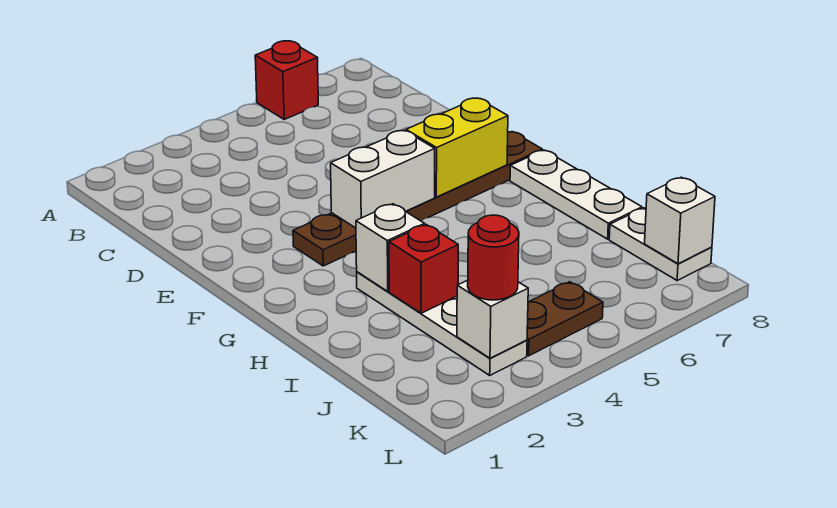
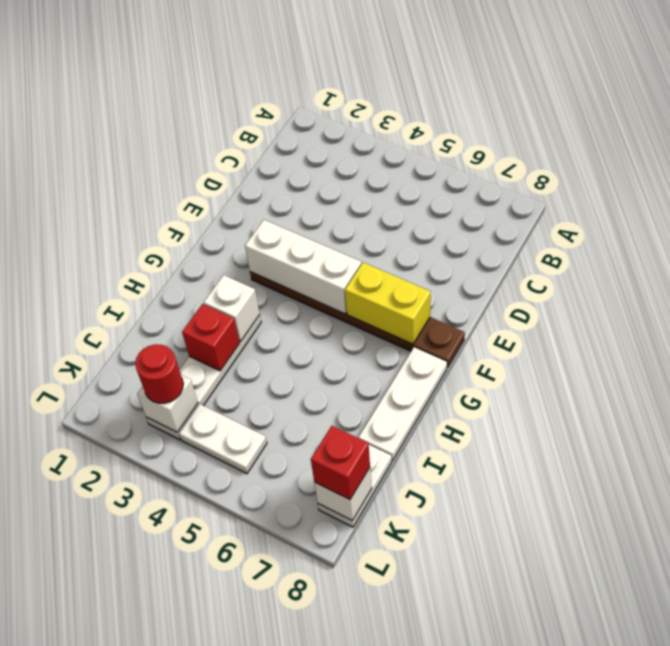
red brick A6 level 1 -> red brick K8 level 3
white brick F4:F5 level 2 -> white brick F3:F5 level 2
brown plate K4:K5 level 1 -> white plate K4:K5 level 1

